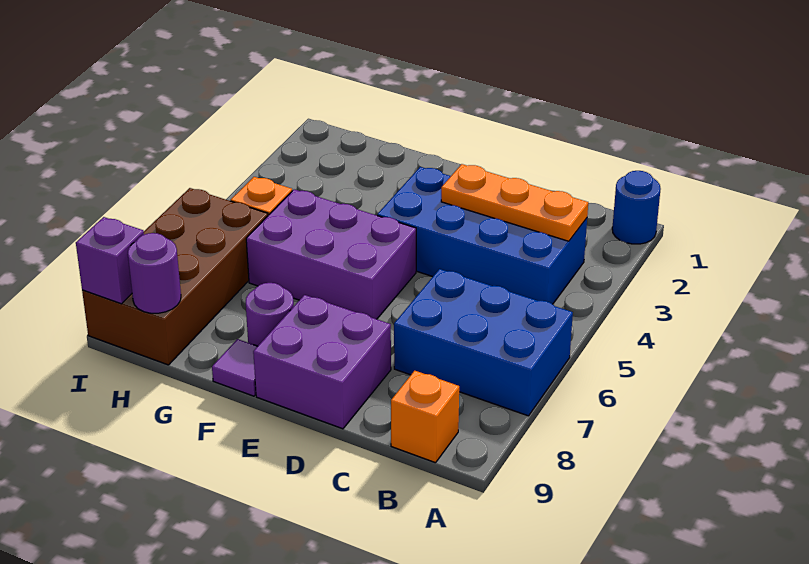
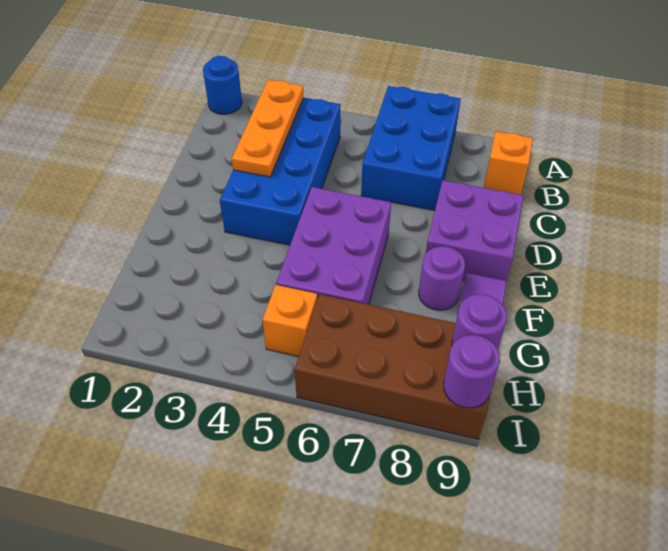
purple brick I9 level 2 -> purple round brick I9 level 2

